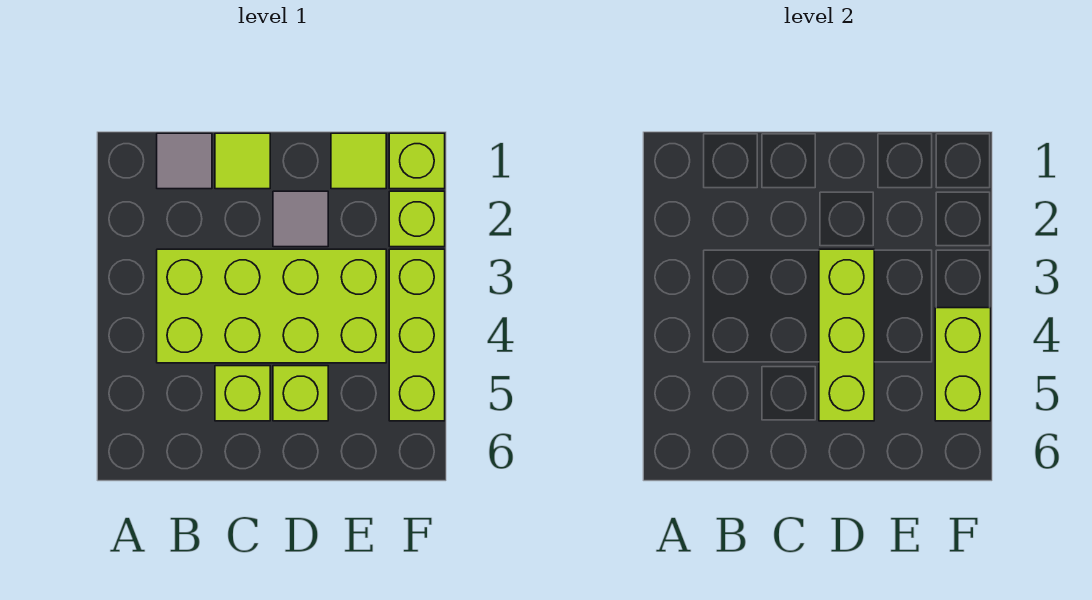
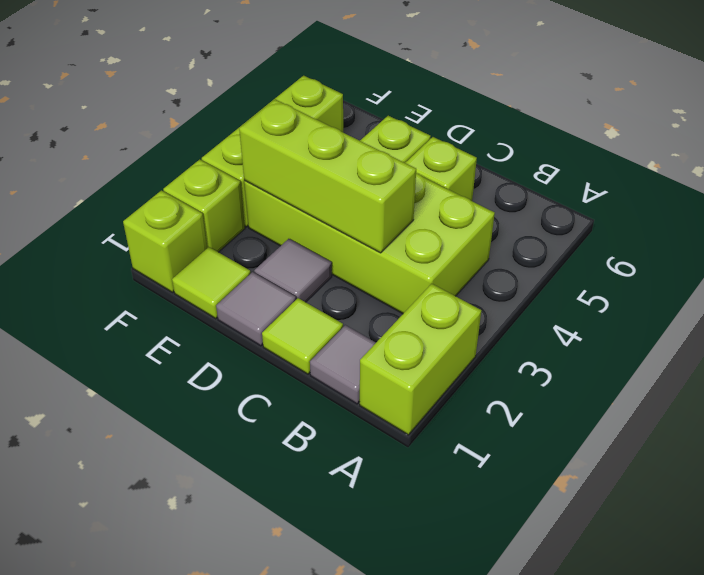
none -> grey tile D1 level 1
lime brick D3:D5 level 2 -> lime brick C3:E3 level 2
lime brick F4:F5 level 2 -> lime brick A1:A2 level 1

